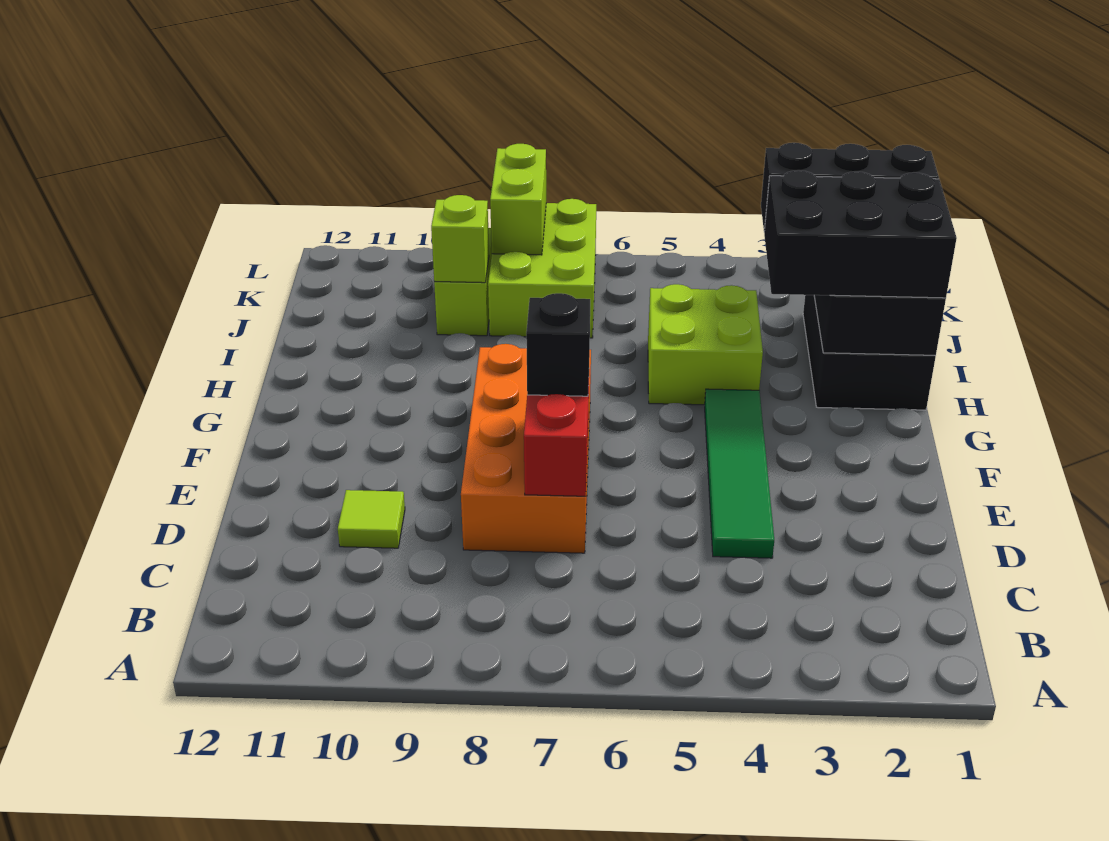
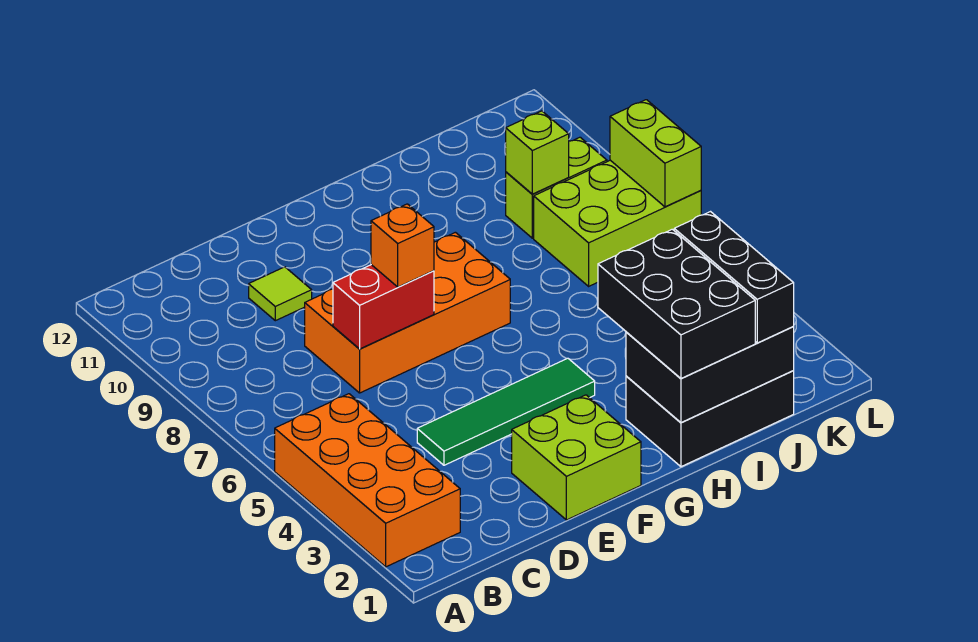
none -> orange brick A2:B5 level 1
black brick E7 level 3 -> orange brick E7 level 3
lime brick H4:I5 level 1 -> lime brick E1:F2 level 1
lime brick K8:L8 level 2 -> lime brick L7:L8 level 2

